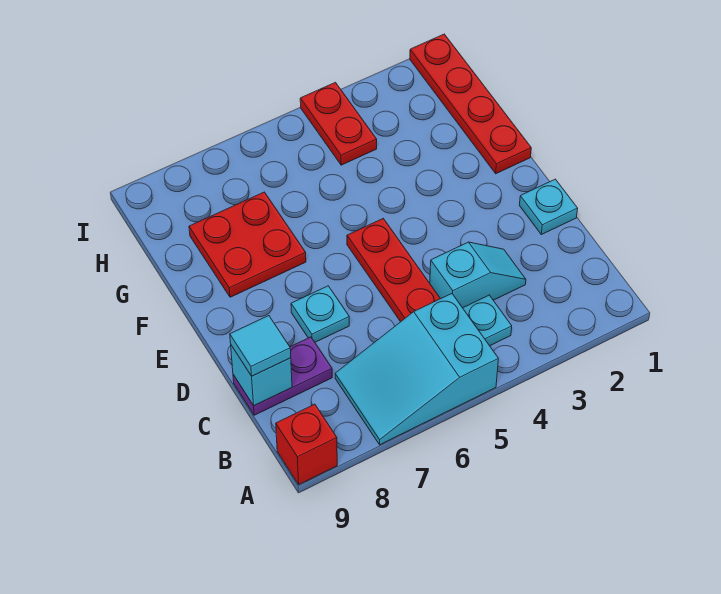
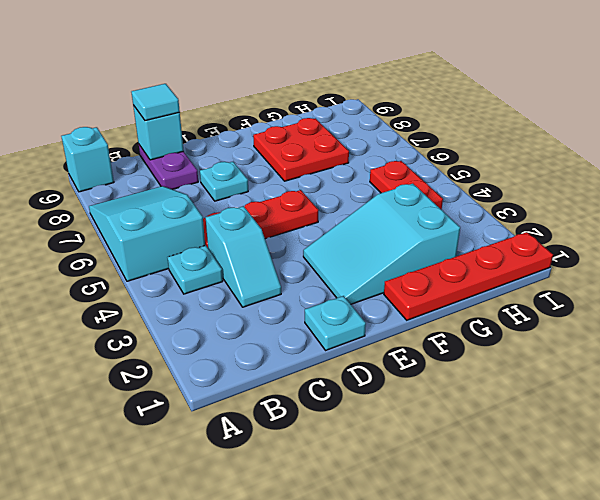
red brick A9 level 1 -> cyan brick A9 level 1
none -> cyan slope E2:G3 level 1 top G
red plate H4:I4 level 1 -> red plate H4:H5 level 1

